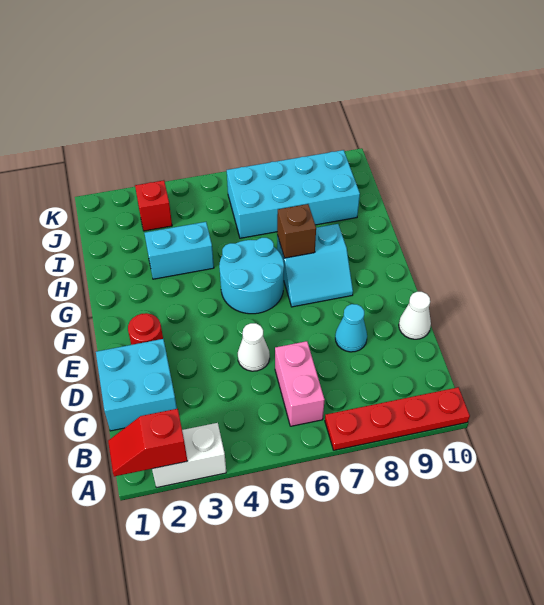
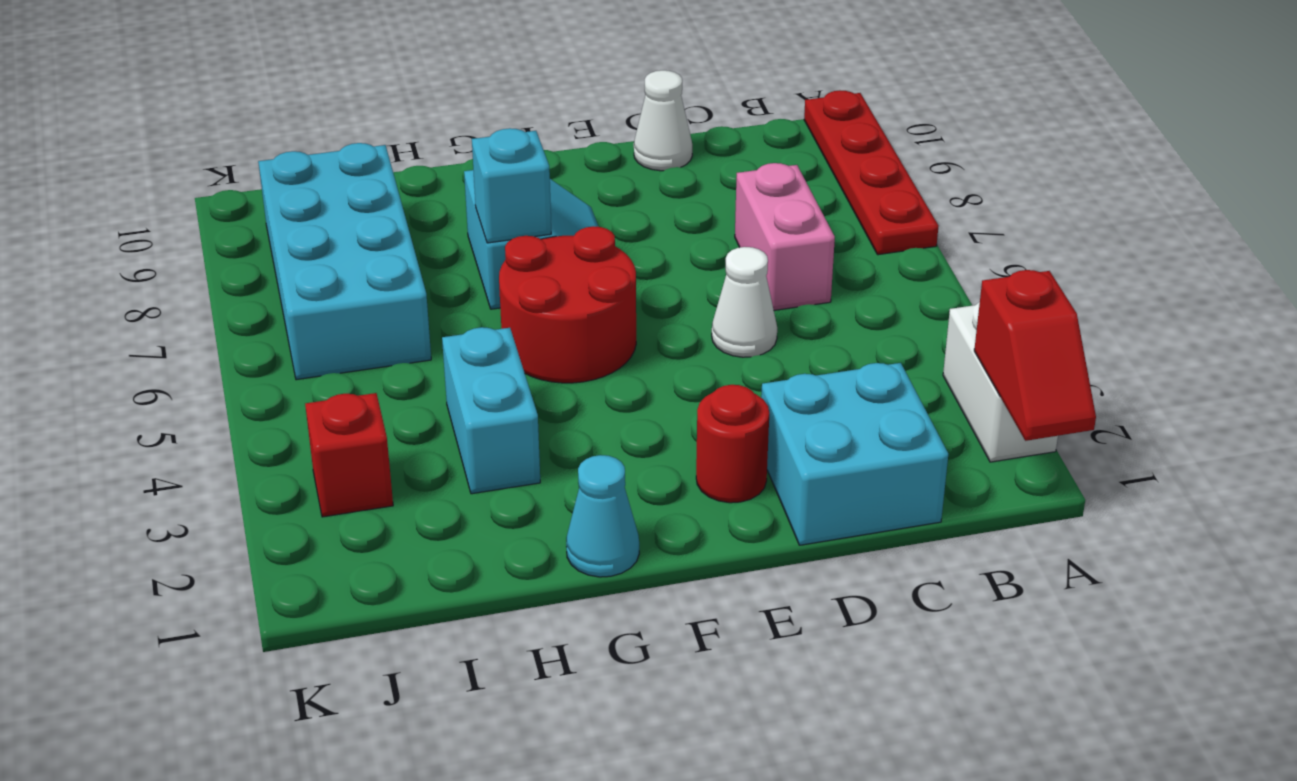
pink brick B6:C6 level 1 -> pink brick C6:C7 level 1
cyan cone D8 level 1 -> cyan cone G1 level 1
cyan round brick F5:G6 level 1 -> red round brick F5:G6 level 1
brown brick G7 level 2 -> cyan brick G7 level 2

